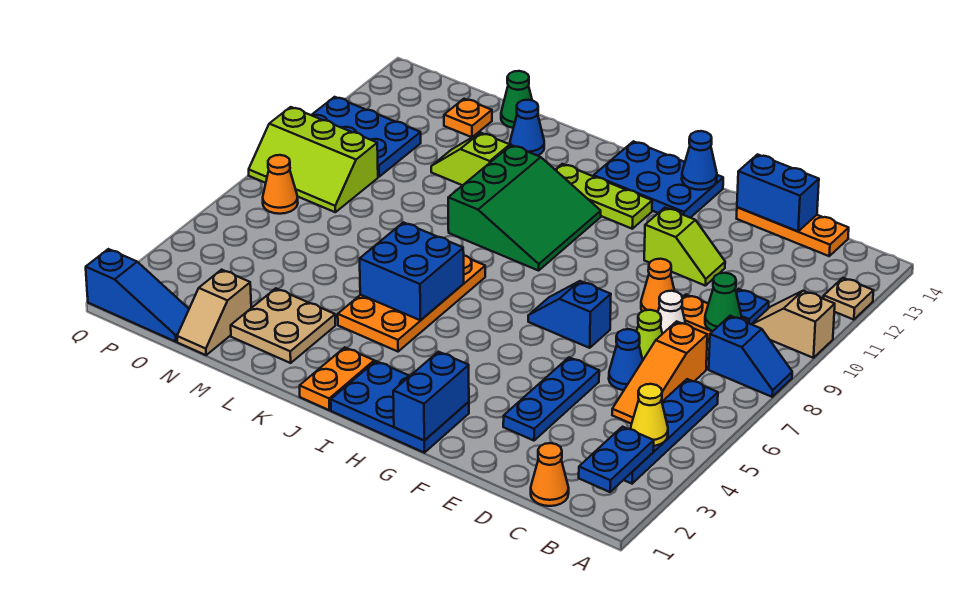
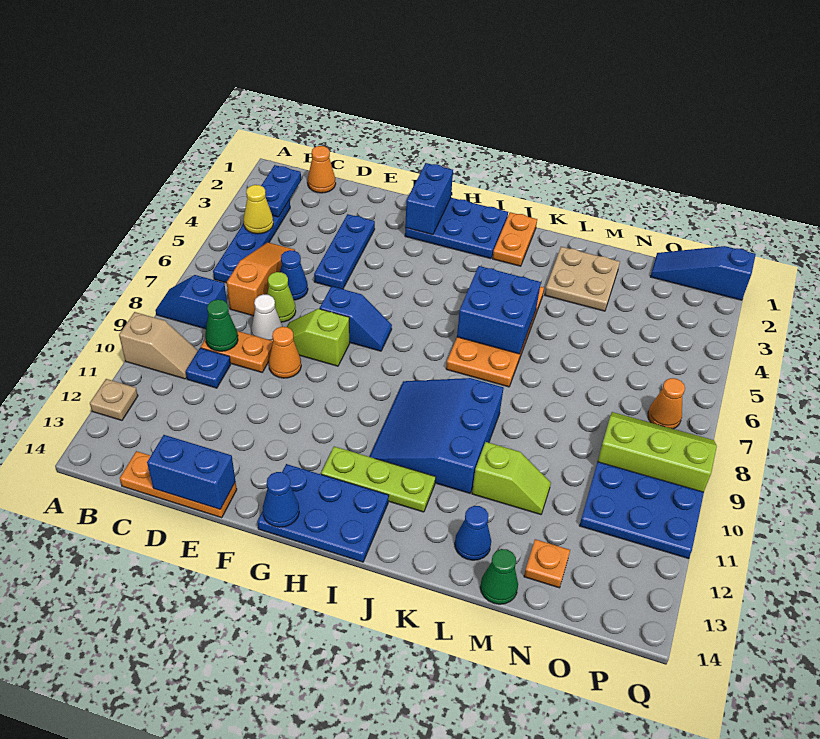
lime slope E11:F11 level 1 top F -> lime slope E8:F8 level 1 top F
green slope I9:K11 level 1 top K -> blue slope I9:K11 level 1 top K
tan slope N1:N2 level 1 top 2 -> none

